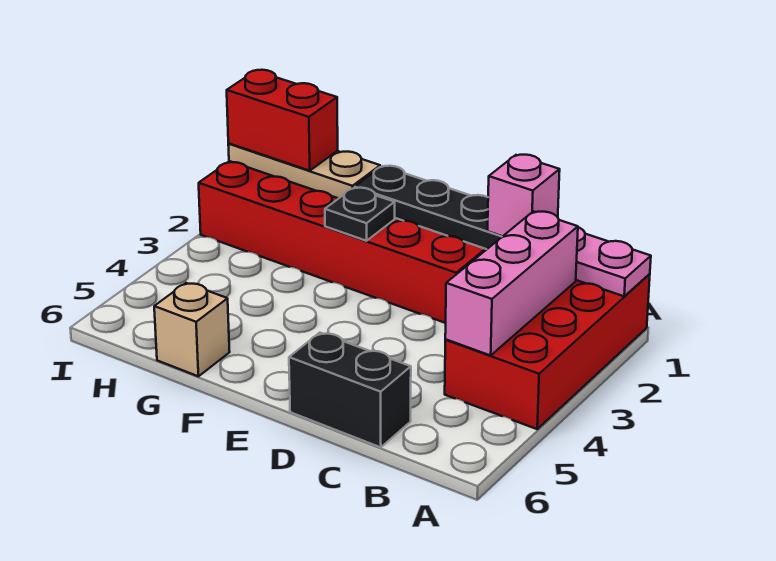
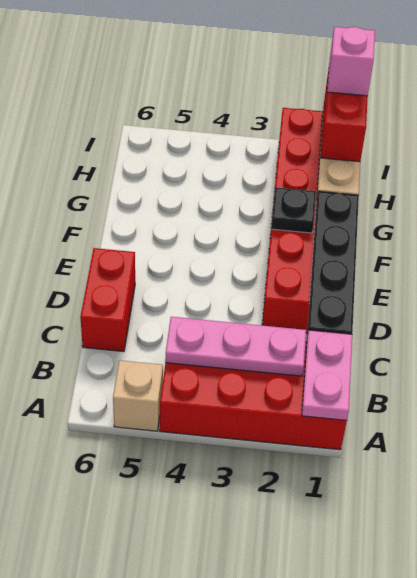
pink brick B2:B4 level 2 -> pink plate B2:B4 level 2
pink brick C1 level 3 -> pink brick I1 level 4
black brick C6:D6 level 1 -> red brick C6:D6 level 1
tan brick G6 level 1 -> tan brick A5 level 1

